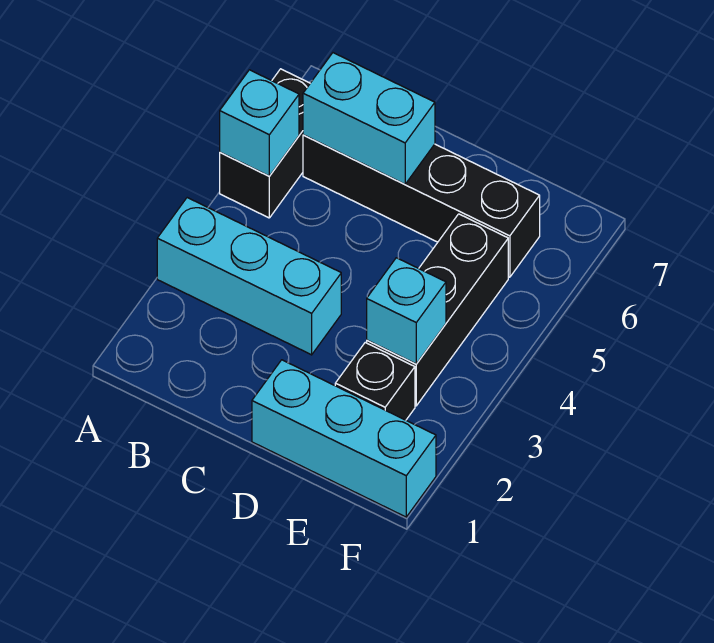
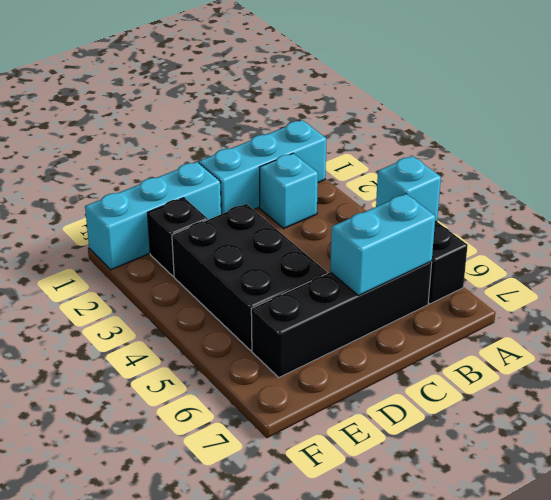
cyan brick A3:C3 level 1 -> cyan brick A1:C1 level 1
black brick E3:E5 level 1 -> black brick D3:E5 level 1
cyan brick E3 level 2 -> cyan brick B2 level 1

